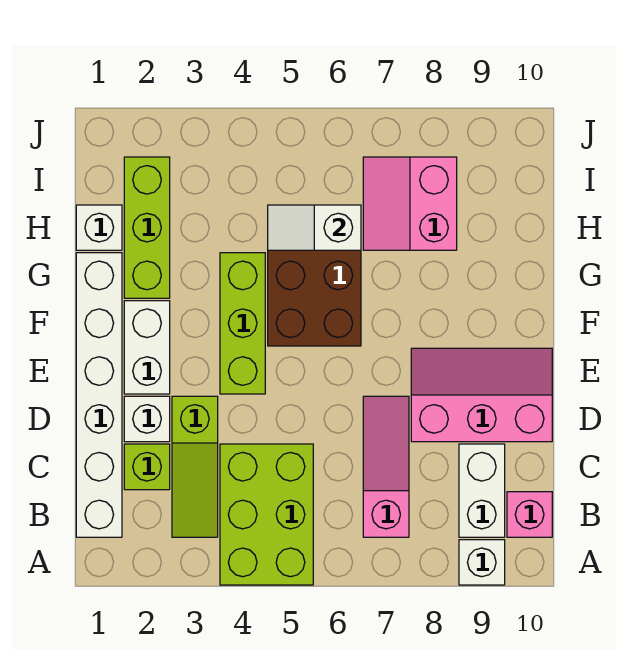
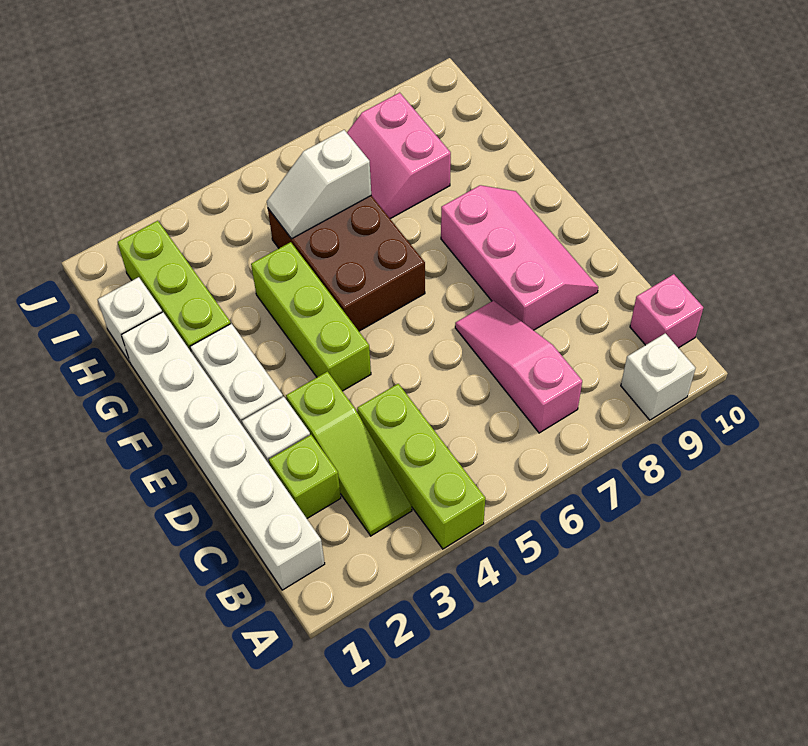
lime brick A4:C5 level 1 -> lime brick A4:C4 level 1
white brick B9:C9 level 1 -> none
pink slope D8:E10 level 1 top D -> pink slope D8:F9 level 1 top 8

